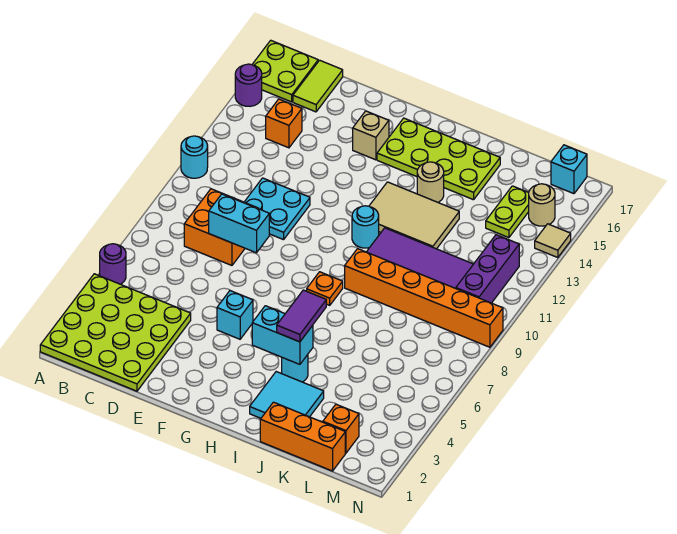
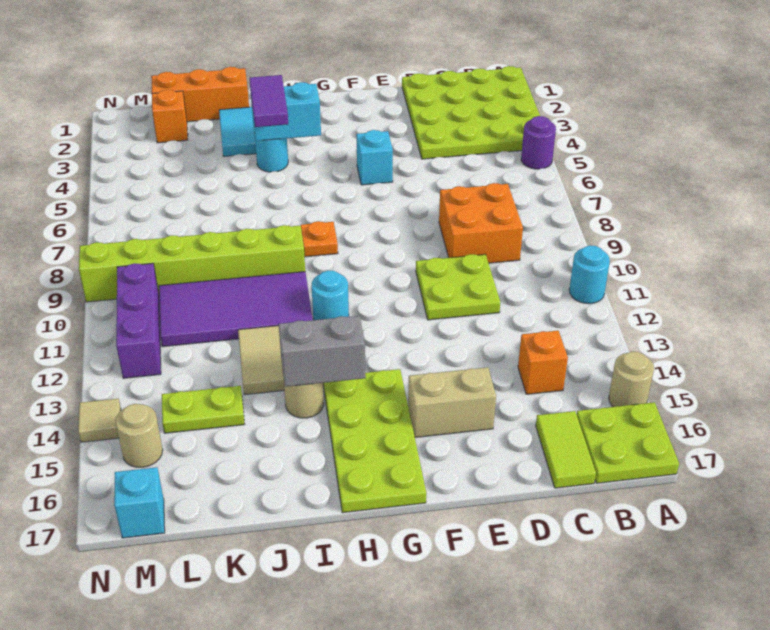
purple round brick A15 level 1 -> tan round brick A15 level 1
cyan brick D8:E8 level 2 -> none
cyan plate D10:E11 level 1 -> lime plate D10:E11 level 1
tan brick F15 level 1 -> tan brick E15:F15 level 1
lime plate G15:J16 level 1 -> lime plate G14:H17 level 1
none -> grey brick H14:I14 level 2
orange brick I9:N9 level 1 -> lime brick I9:N9 level 1
lime plate L14:L15 level 1 -> lime plate K14:L14 level 1

